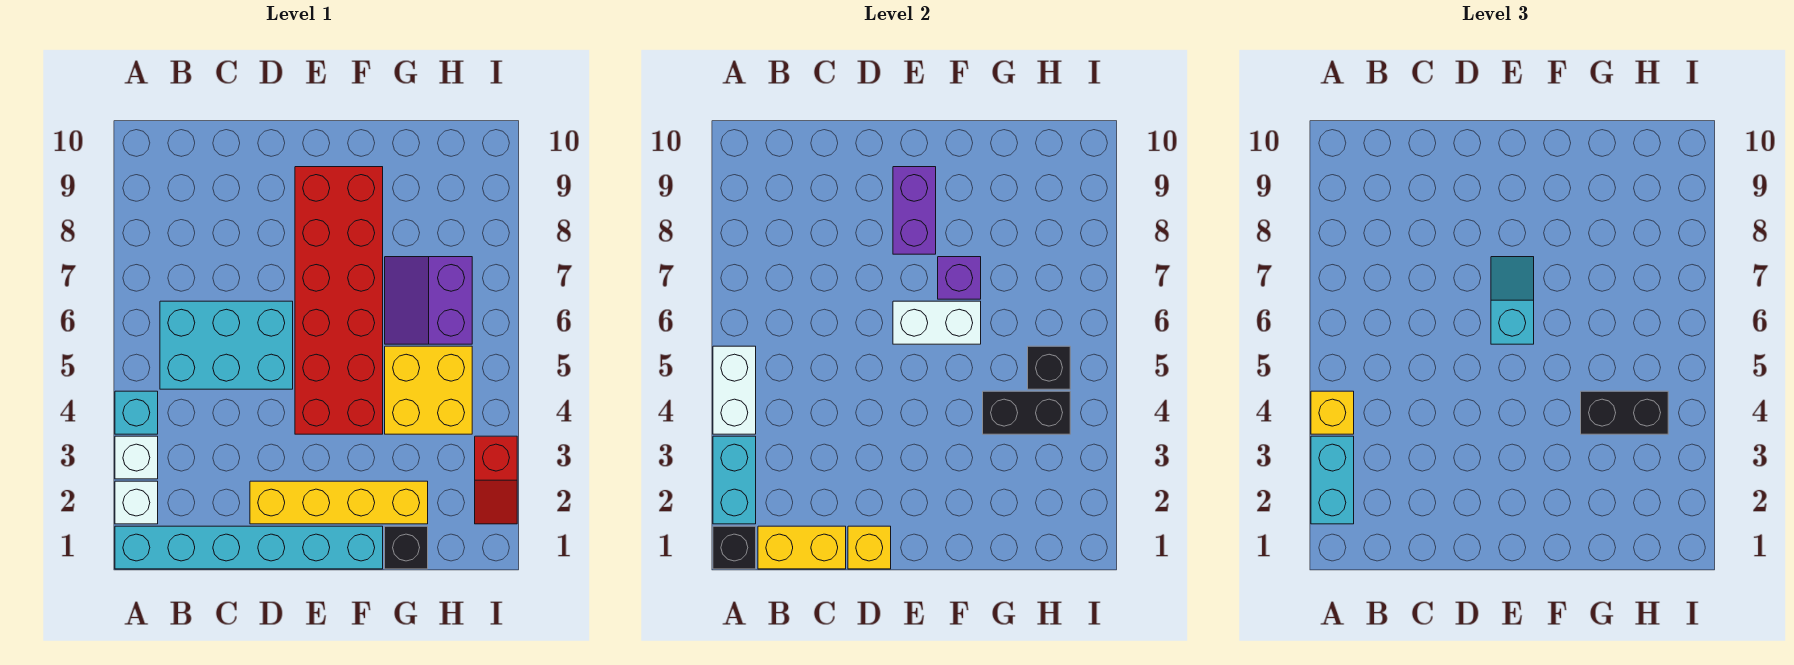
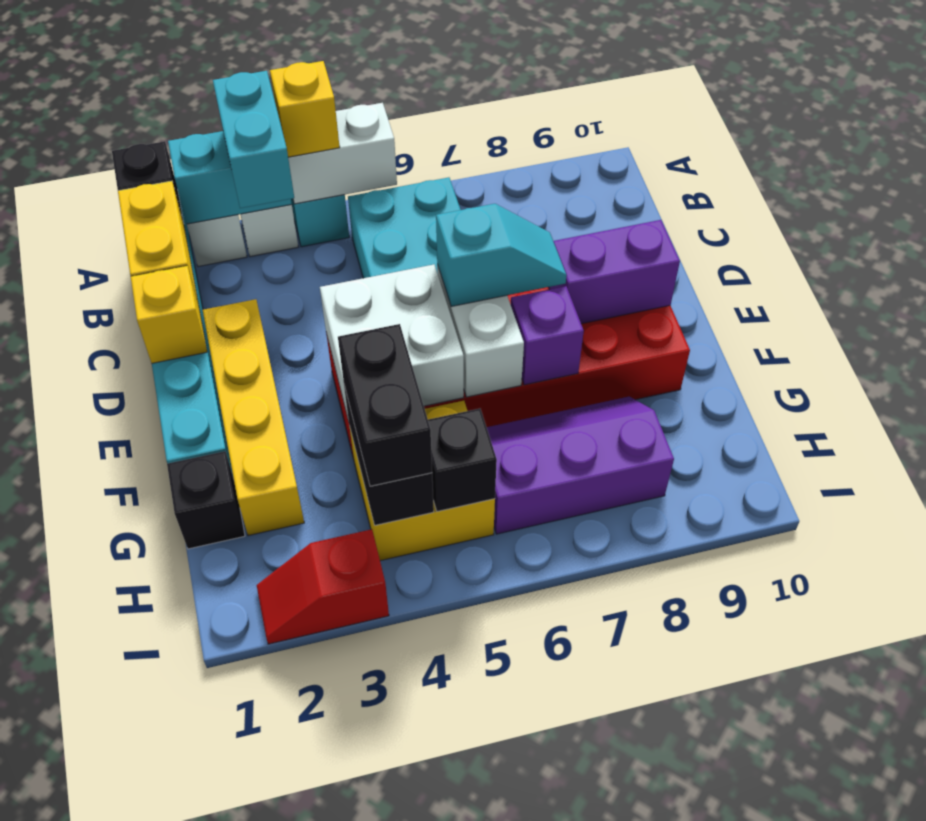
cyan brick A2:A3 level 3 -> cyan brick A3:B3 level 3
none -> white brick E4:F5 level 2
purple slope G6:H7 level 1 top H -> purple slope G6:H8 level 1 top H

